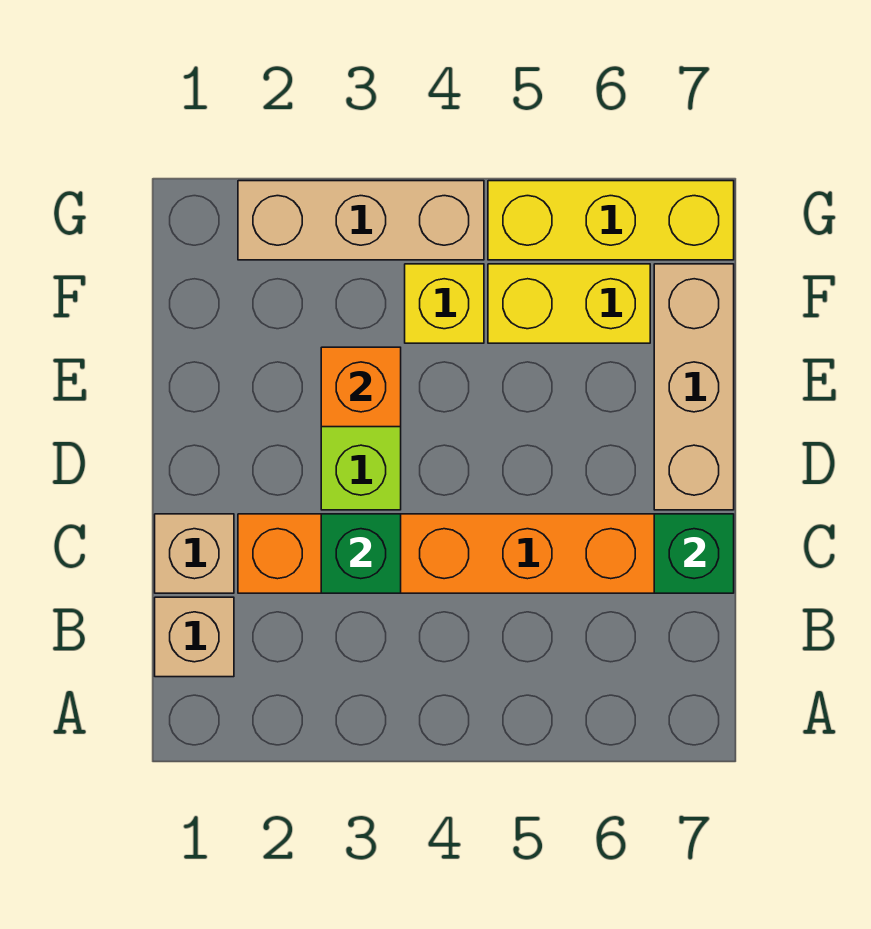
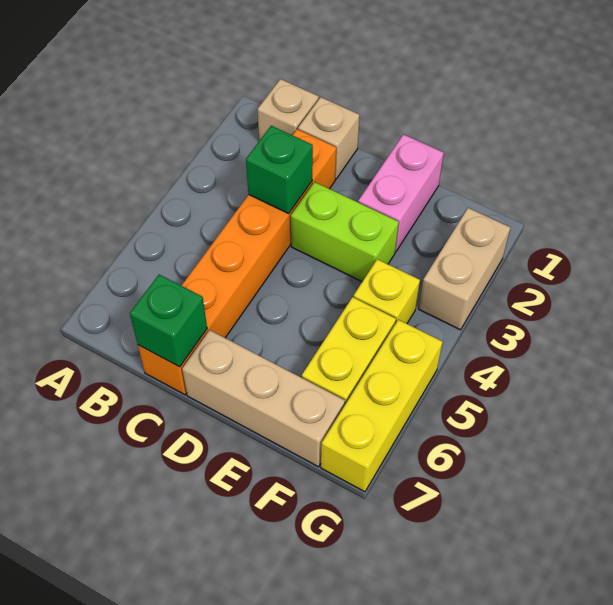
none -> pink brick E1:E2 level 1
orange brick E3 level 2 -> none
tan brick G2:G4 level 1 -> tan brick G2:G3 level 1

